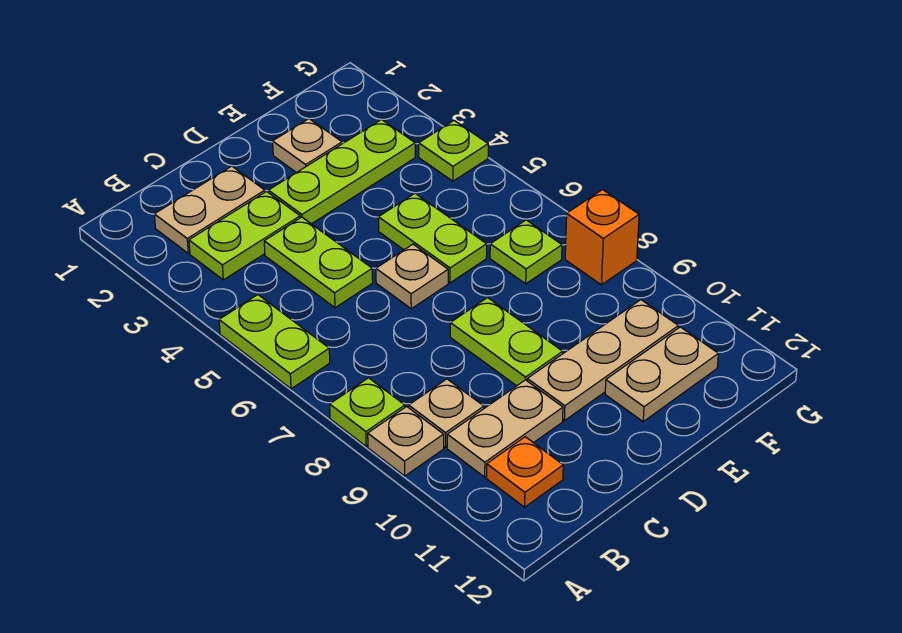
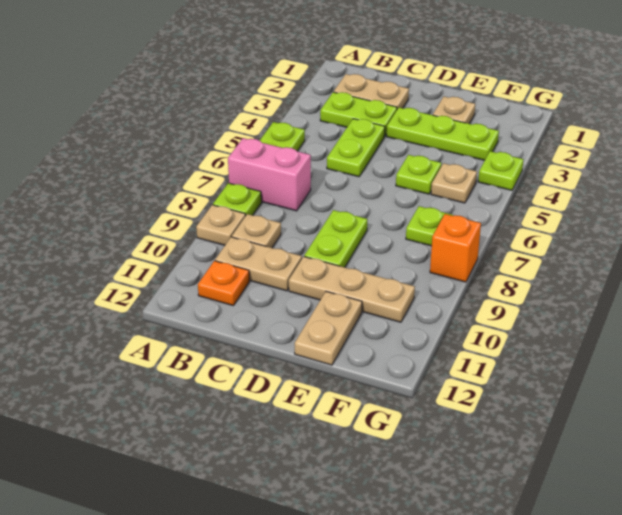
none -> pink brick A7:B7 level 1
tan plate D6 level 1 -> tan plate F5 level 1
lime plate E5:E6 level 1 -> lime plate E5 level 1
tan plate E11:F11 level 1 -> tan plate E11:E12 level 1

